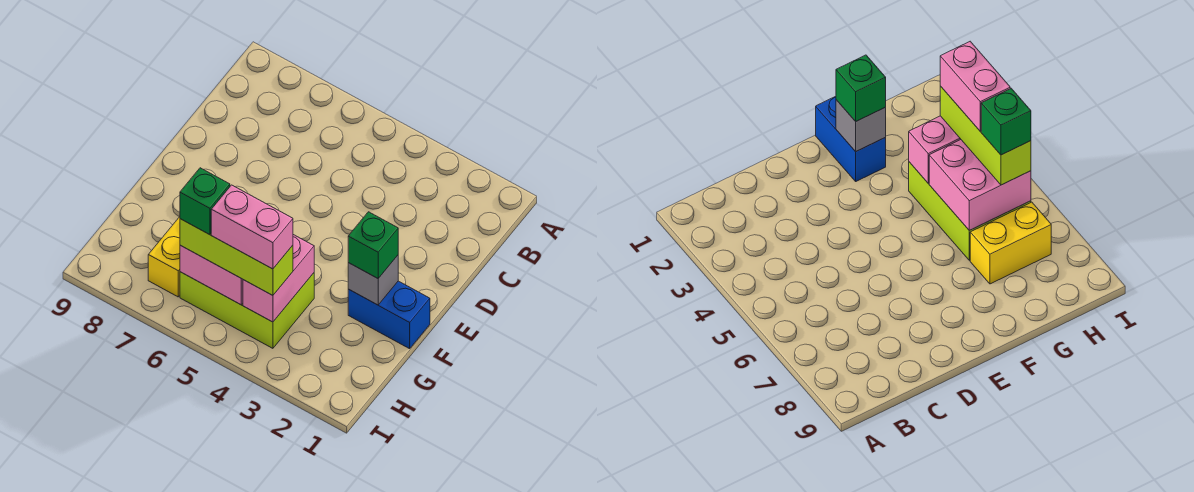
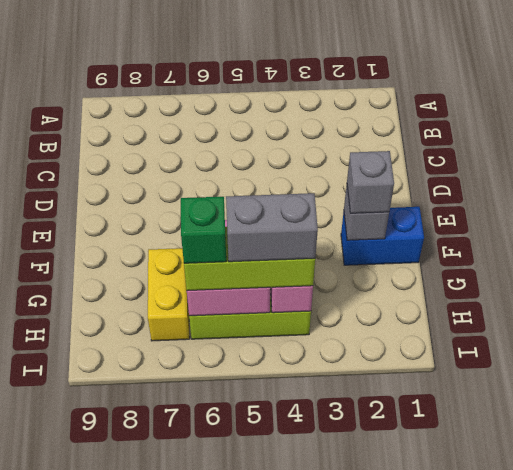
green brick F2 level 3 -> grey brick F2 level 3
pink brick H4:H5 level 4 -> grey brick H4:H5 level 4

